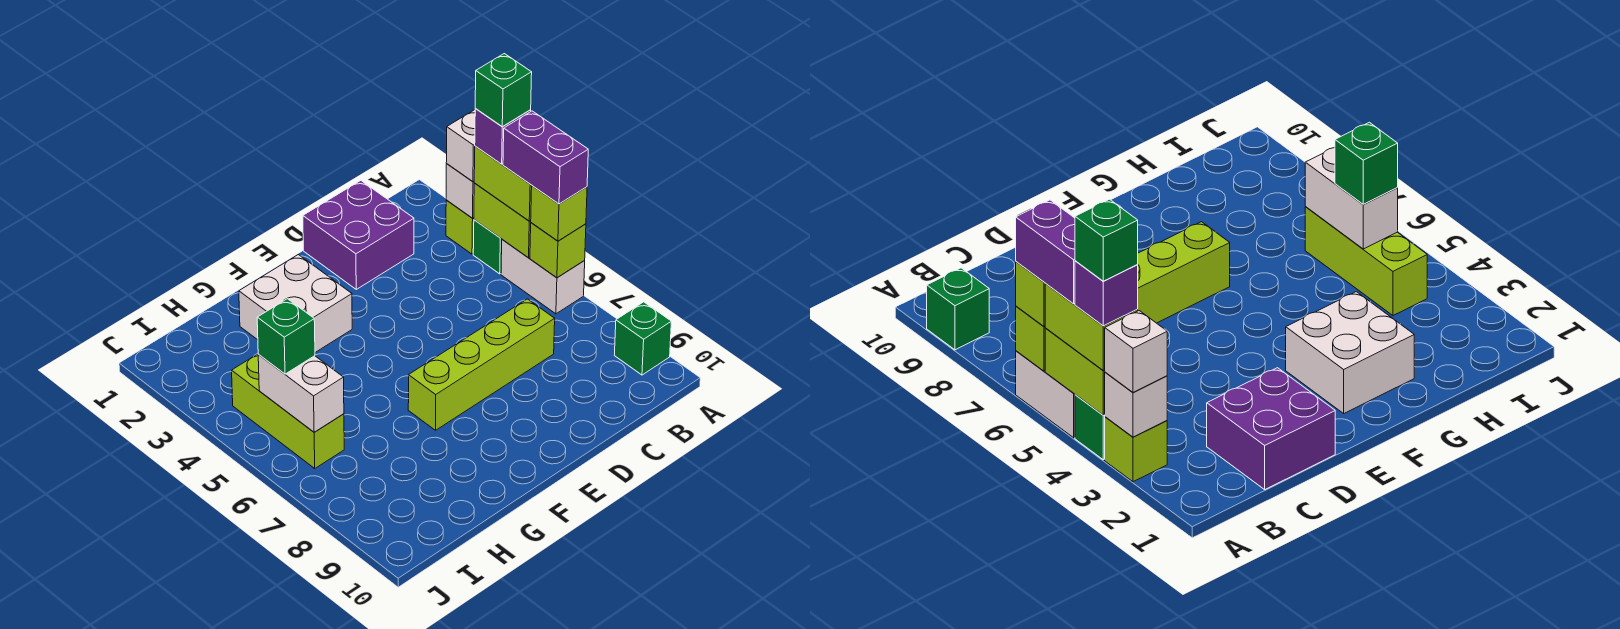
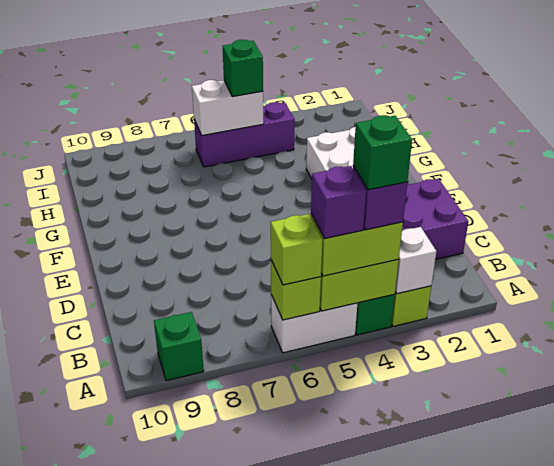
white brick A3 level 3 -> none
purple brick A5:A6 level 4 -> purple brick A5 level 4
lime brick C7:F7 level 1 -> none
lime brick I4:I6 level 1 -> purple brick I4:I6 level 1

